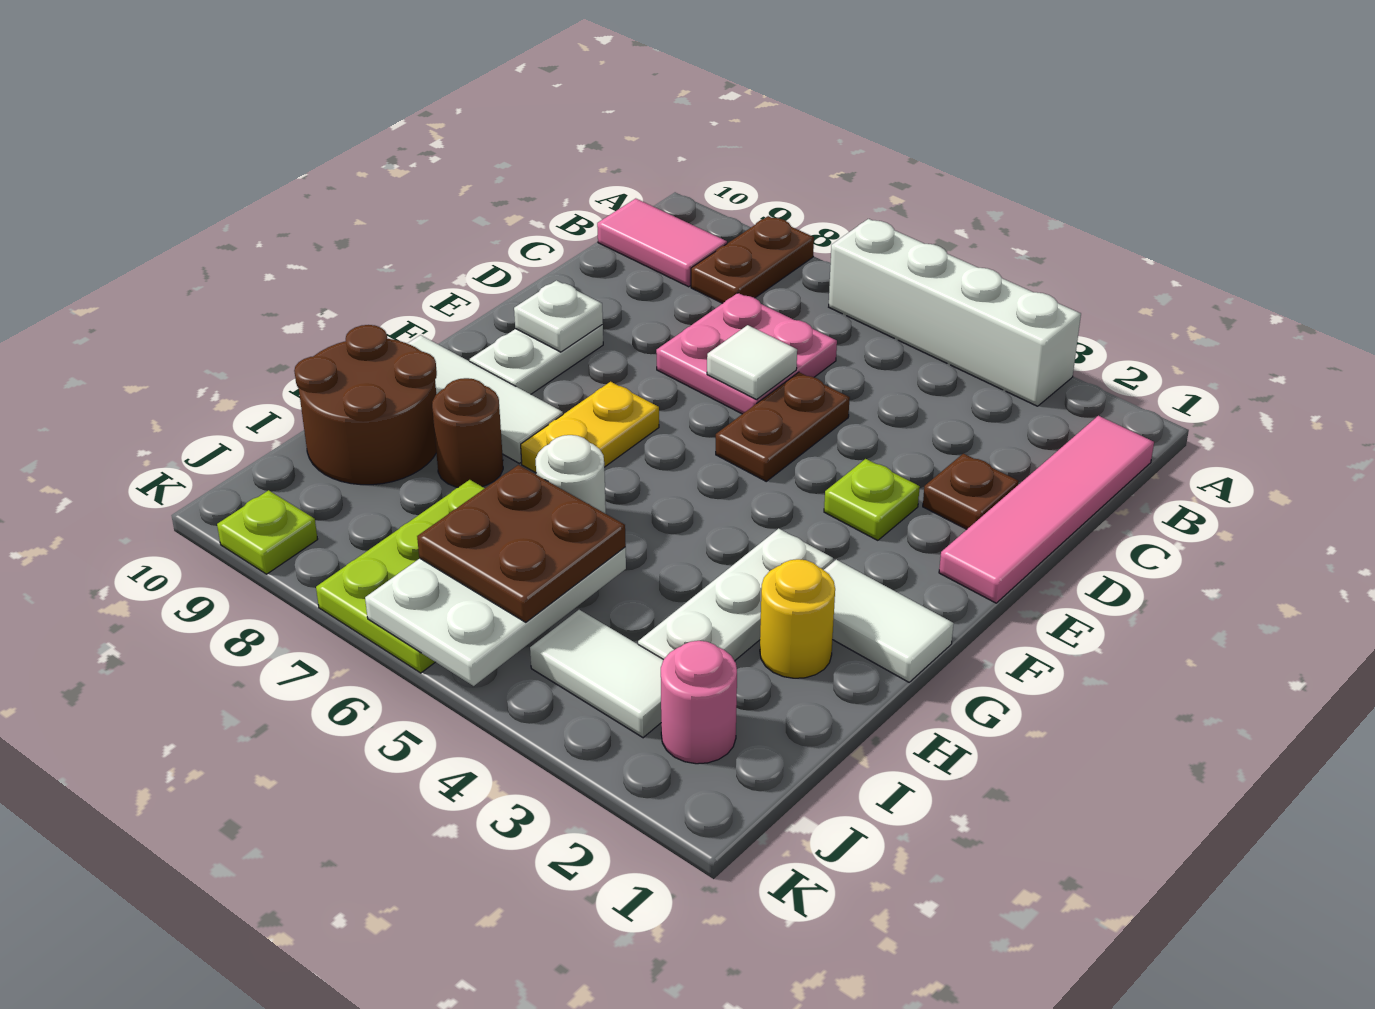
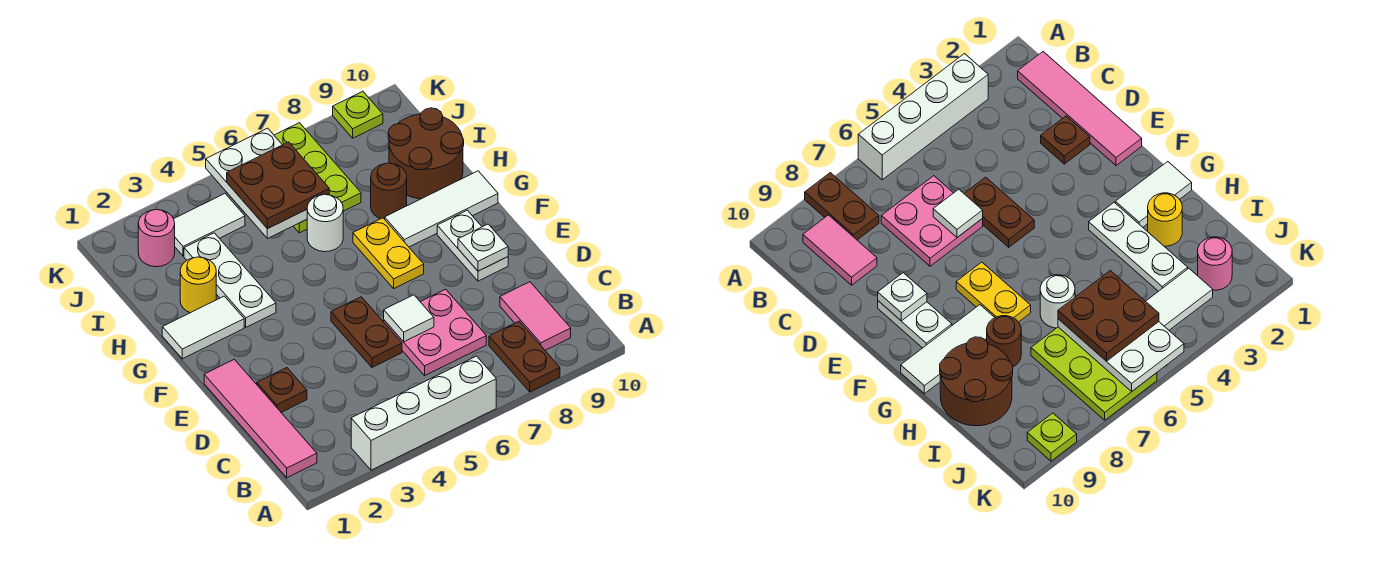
pink tile B9:B10 level 1 -> pink tile B9:C9 level 1
lime plate E3 level 1 -> none

